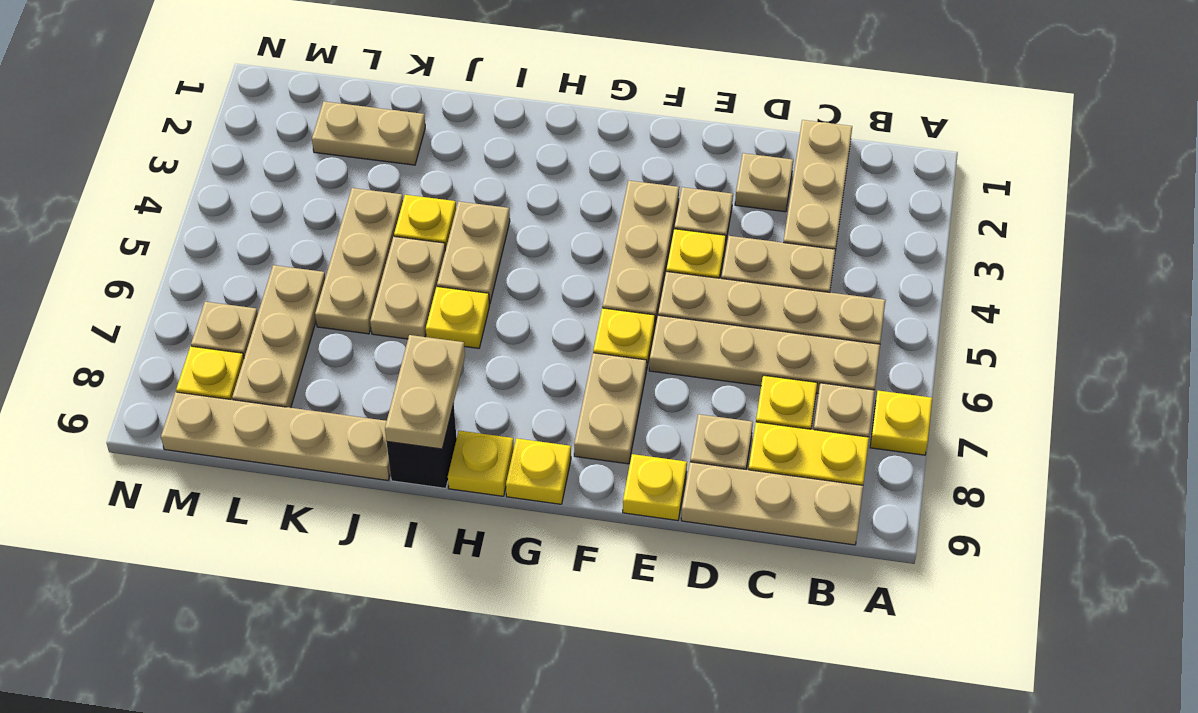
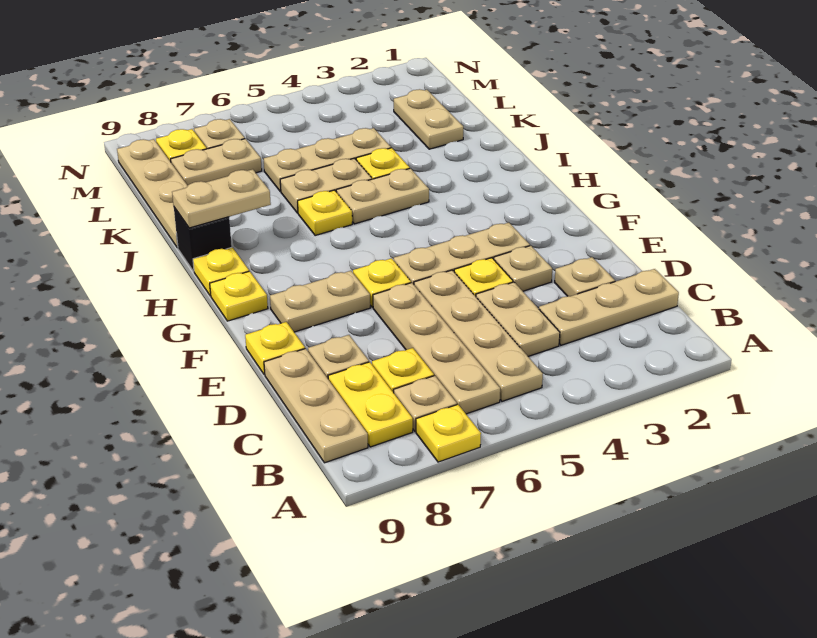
tan plate L6:L8 level 1 -> tan plate L7:L8 level 1

